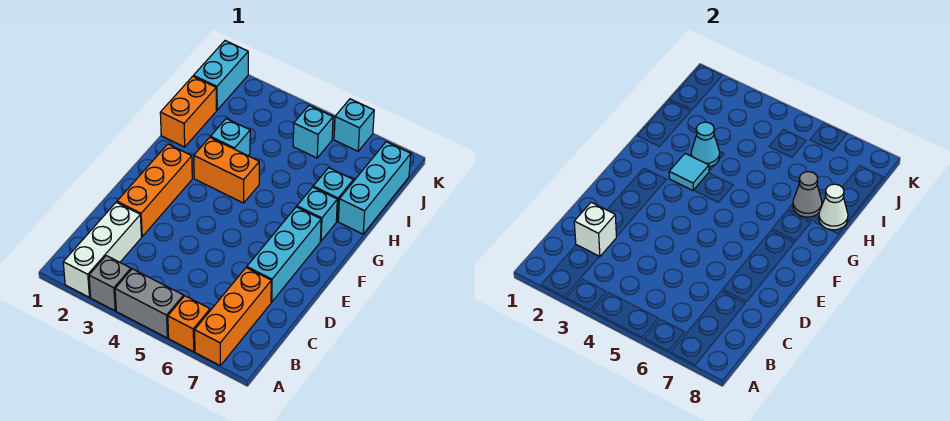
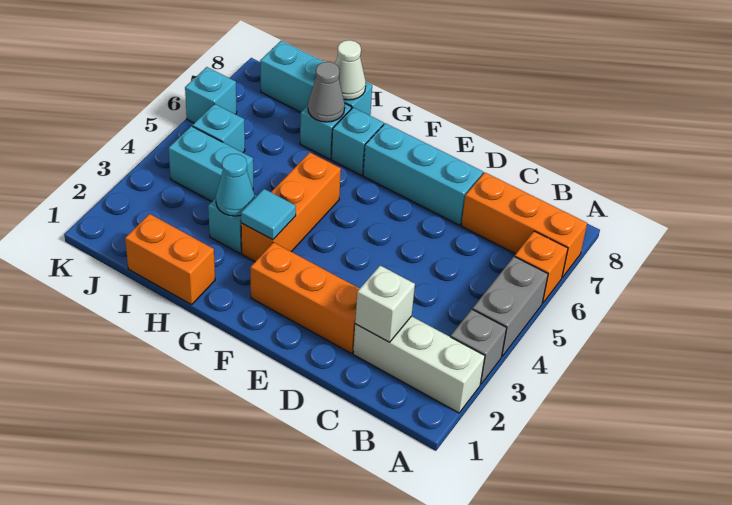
orange brick G3:G4 level 1 -> orange brick G3:G5 level 1
cyan brick J1:K1 level 1 -> cyan brick I4:J4 level 1

